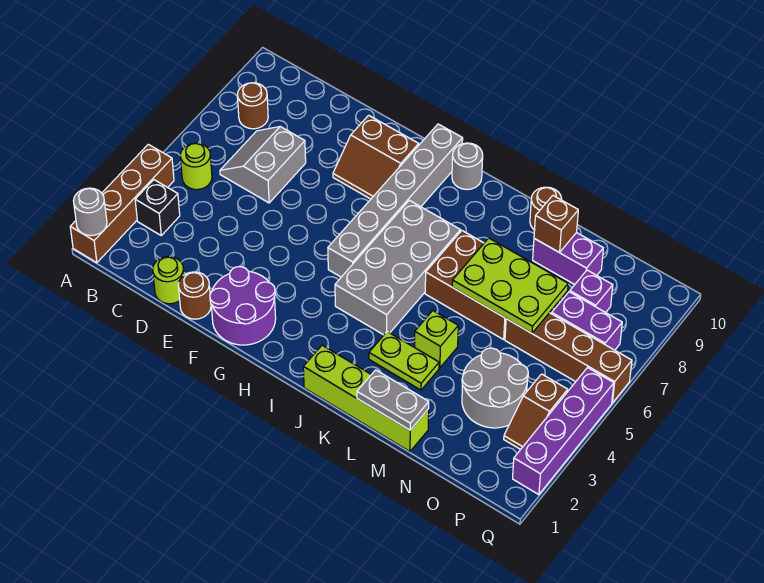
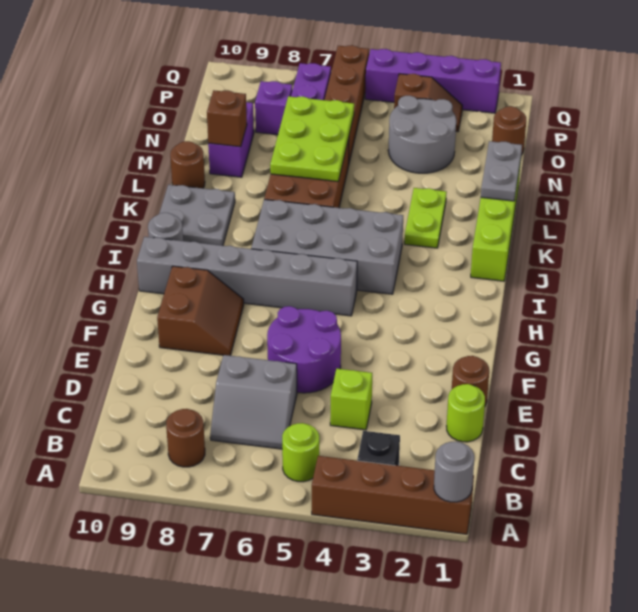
purple round brick F1:G2 level 1 -> purple round brick E5:F6 level 1
none -> grey plate J9:K10 level 1
lime brick L4 level 1 -> lime brick D4 level 1
none -> brown round brick O1 level 1

